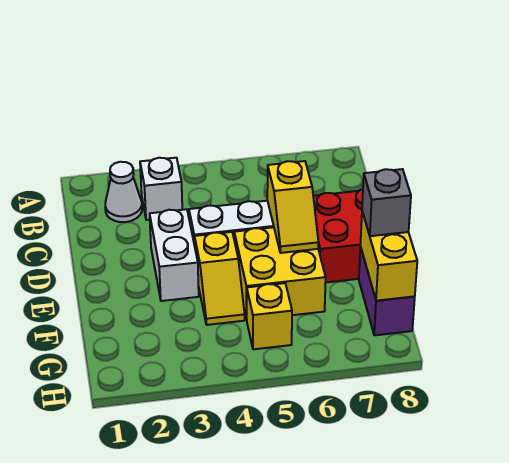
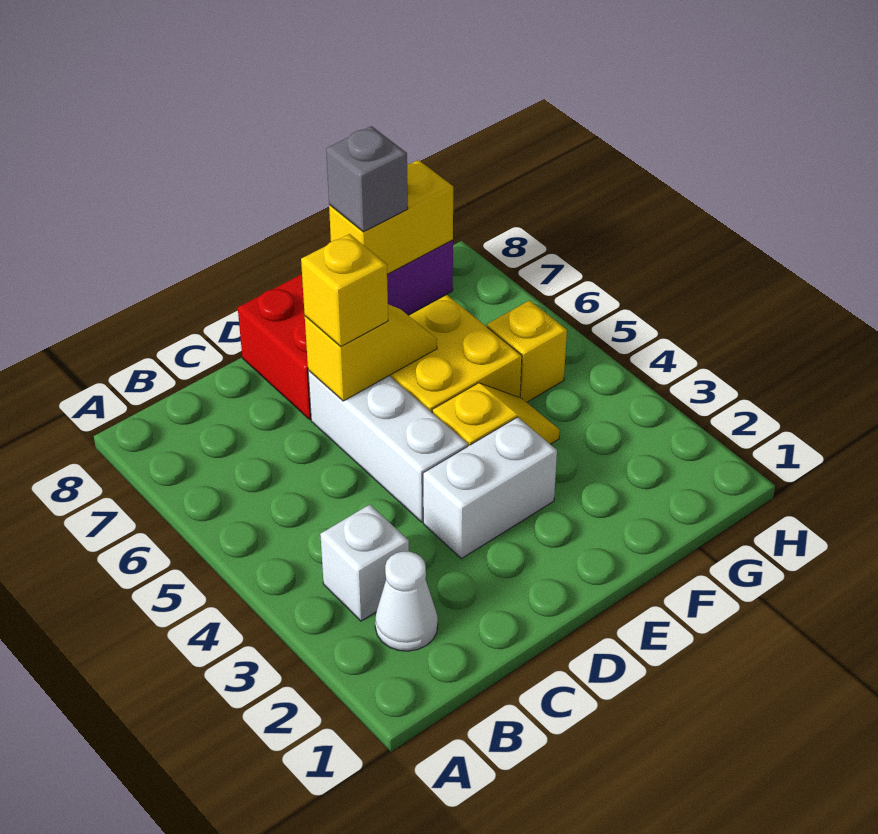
none -> yellow brick D6 level 3

